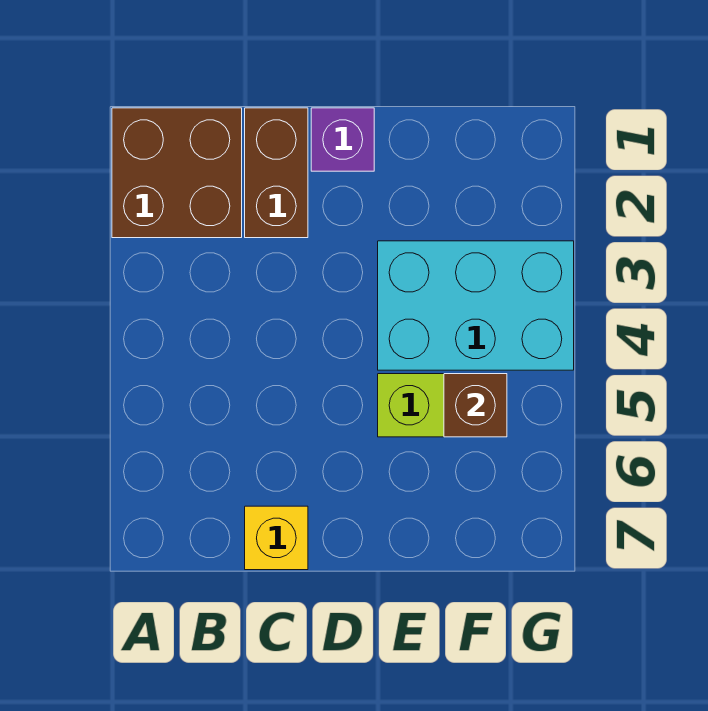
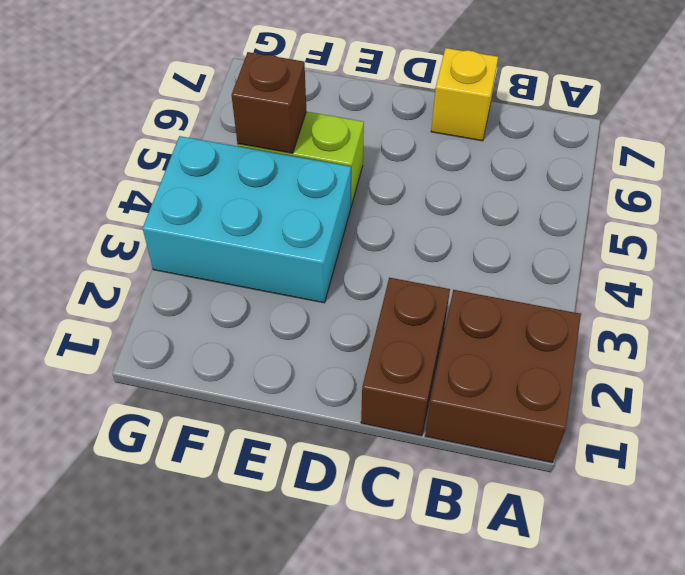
purple brick D1 level 1 -> none

